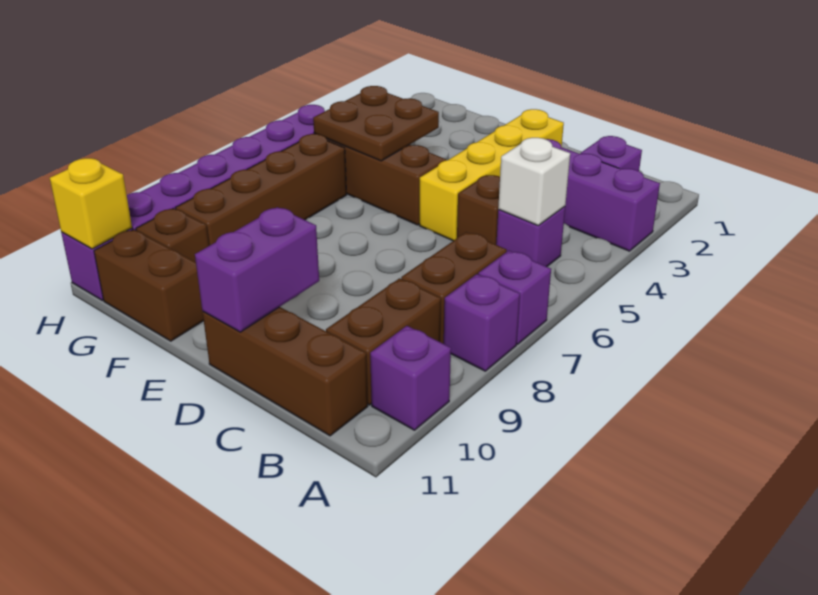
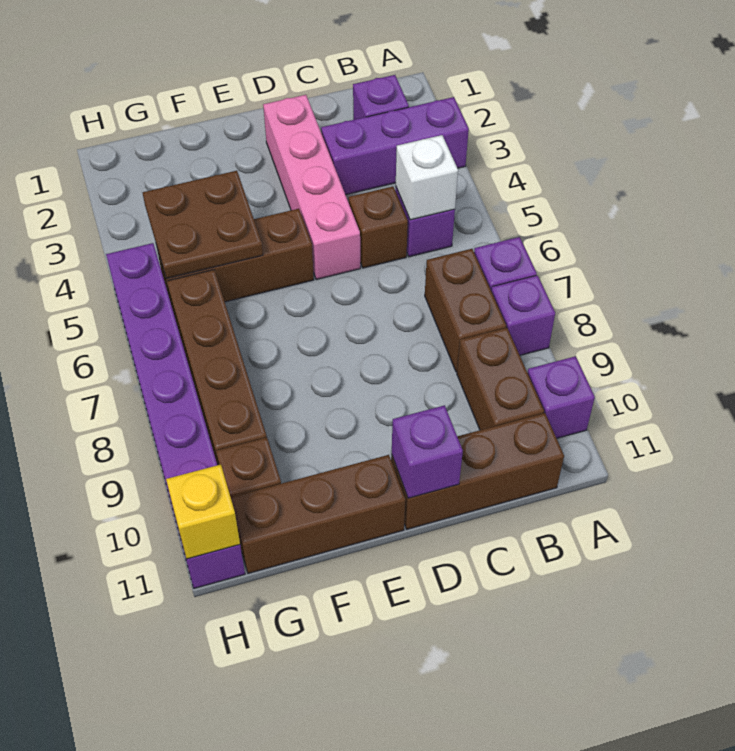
yellow brick D2:D5 level 1 -> pink brick D2:D5 level 1
purple brick D10:D11 level 2 -> purple brick D11 level 2
brown brick F11:G11 level 1 -> brown brick E11:G11 level 1

